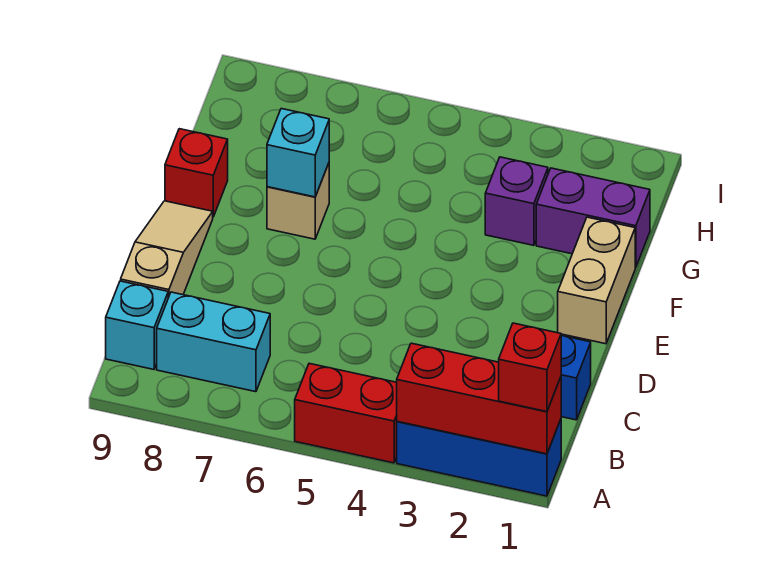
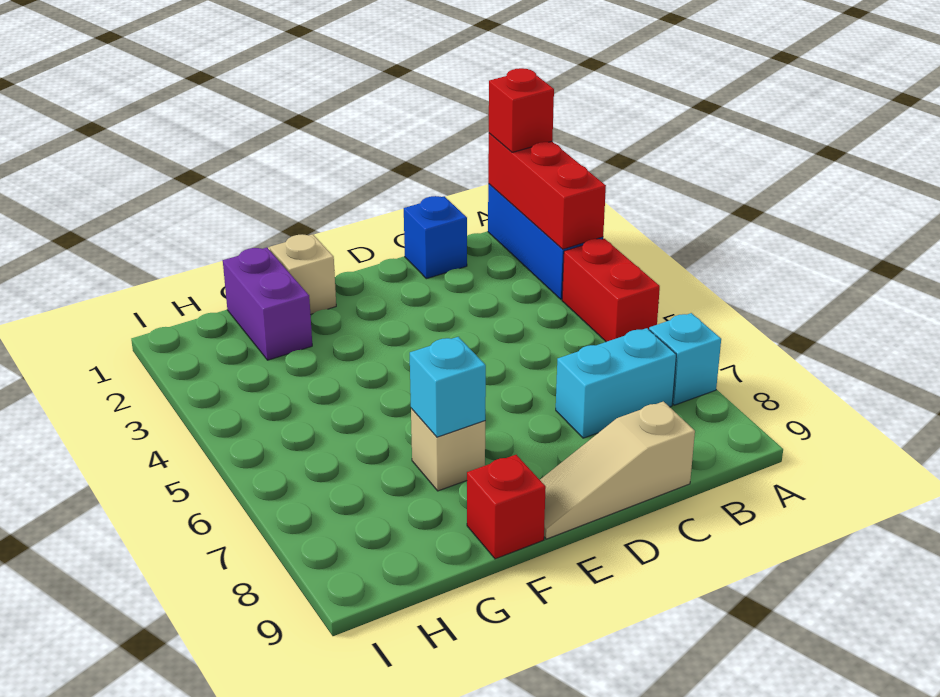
cyan brick B7:B8 level 1 -> cyan brick B7:C7 level 1
cyan brick B9 level 1 -> cyan brick A7 level 1
tan brick E1:F1 level 1 -> tan brick F1 level 1
purple brick G3 level 1 -> none

